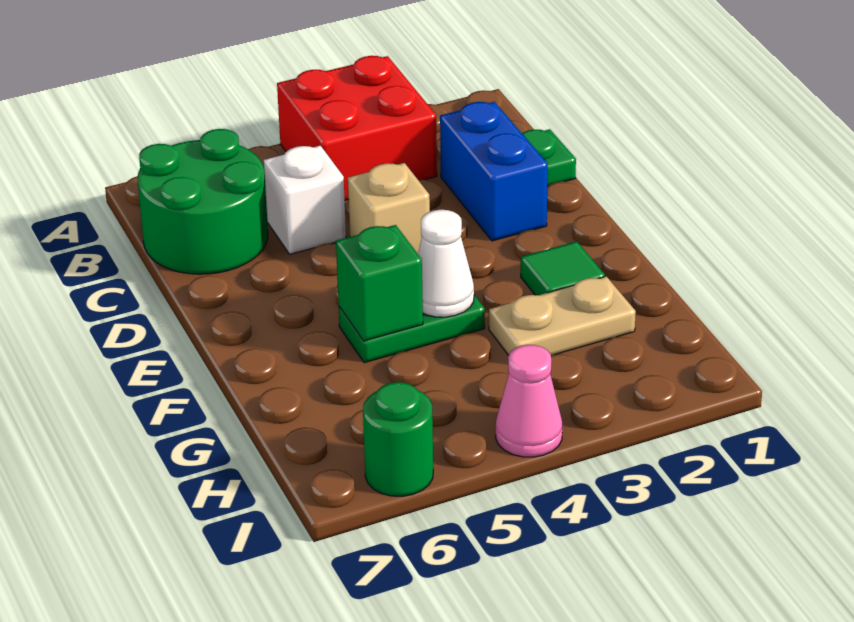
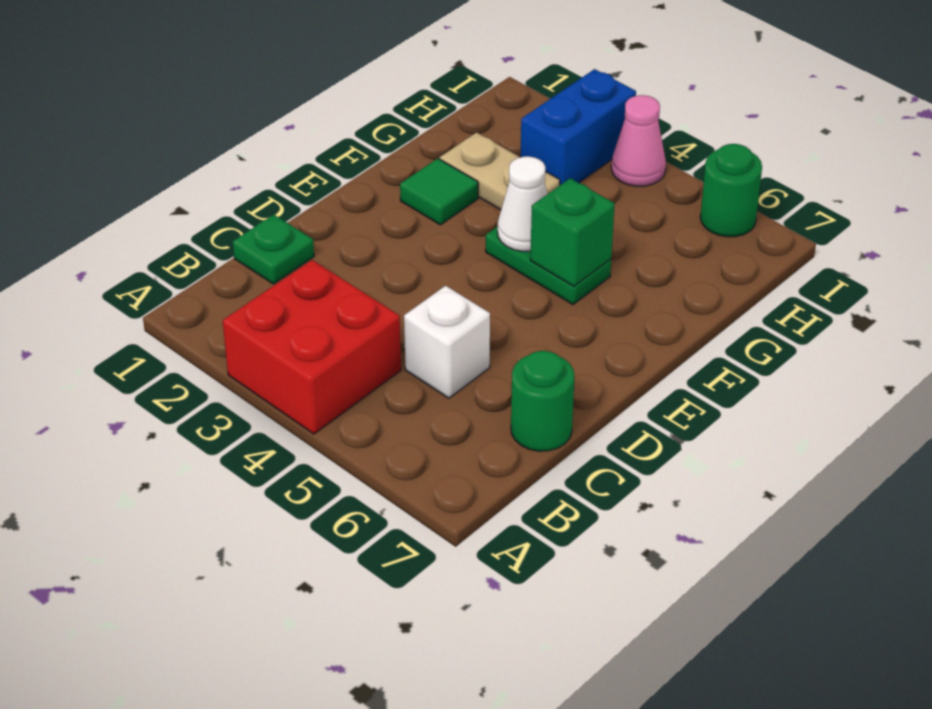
green round brick B6:C7 level 1 -> green round brick C7 level 1
blue brick C2:D2 level 1 -> blue brick H3:I3 level 1
tan brick D4 level 1 -> none

